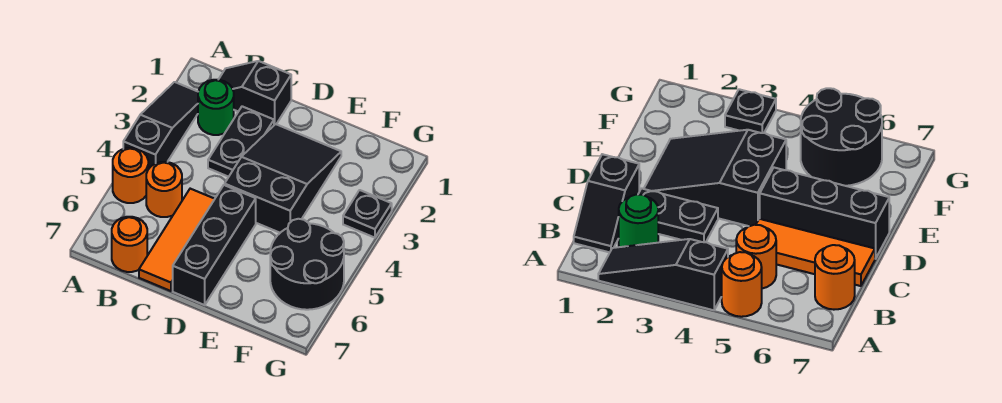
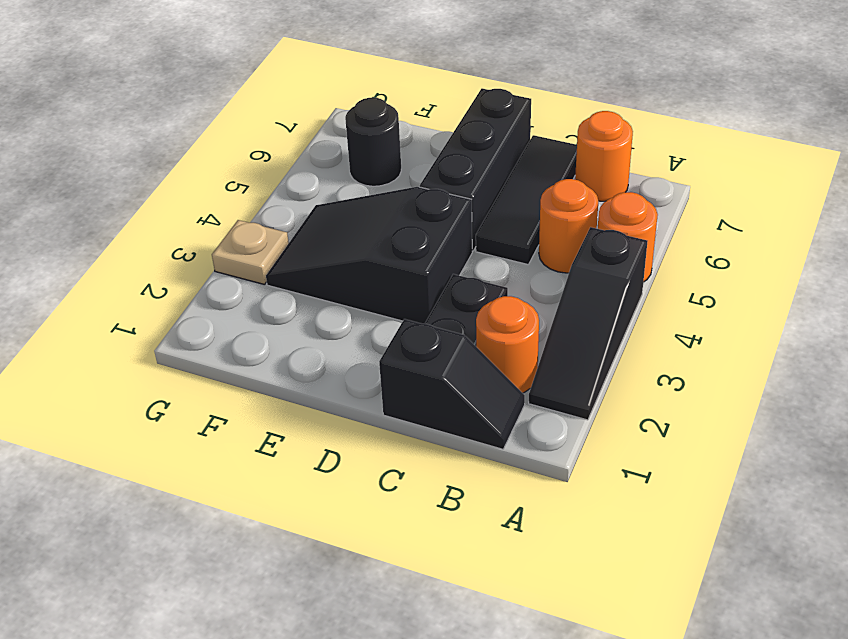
green round brick B2 level 1 -> orange round brick B2 level 1
orange tile C5:C7 level 1 -> black tile C5:C7 level 1
black slope D2:E4 level 1 top 4 -> black slope D3:F4 level 1 top D
black round brick F5:G6 level 1 -> black round brick F6 level 1
black plate G3 level 1 -> tan plate G3 level 1

